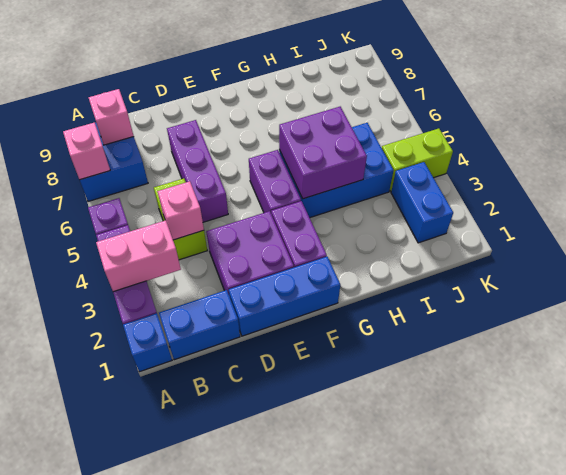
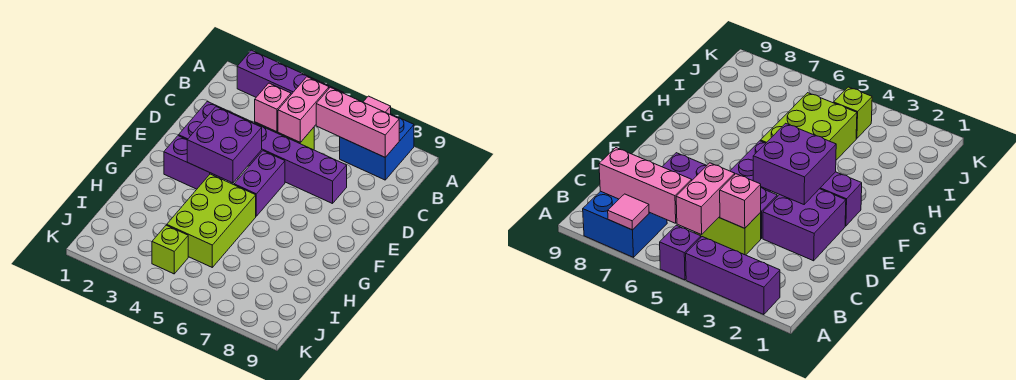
blue brick A1 level 1 -> none
pink brick A3:B3 level 2 -> pink brick B5:C5 level 2
pink brick A7 level 2 -> pink tile A7 level 2
blue brick B1:C1 level 1 -> none
pink brick B8 level 2 -> pink brick B6:B8 level 2
blue brick D1:F1 level 1 -> none
purple brick D5:D7 level 1 -> purple brick D4:D7 level 1
purple brick F4:F5 level 1 -> purple brick E5:F5 level 1
blue brick G4:I5 level 1 -> lime brick G4:I5 level 1
purple brick G4:H5 level 2 -> purple brick E3:F4 level 2
blue brick J2:J3 level 1 -> none
lime brick J4:K4 level 1 -> lime brick J4 level 1

